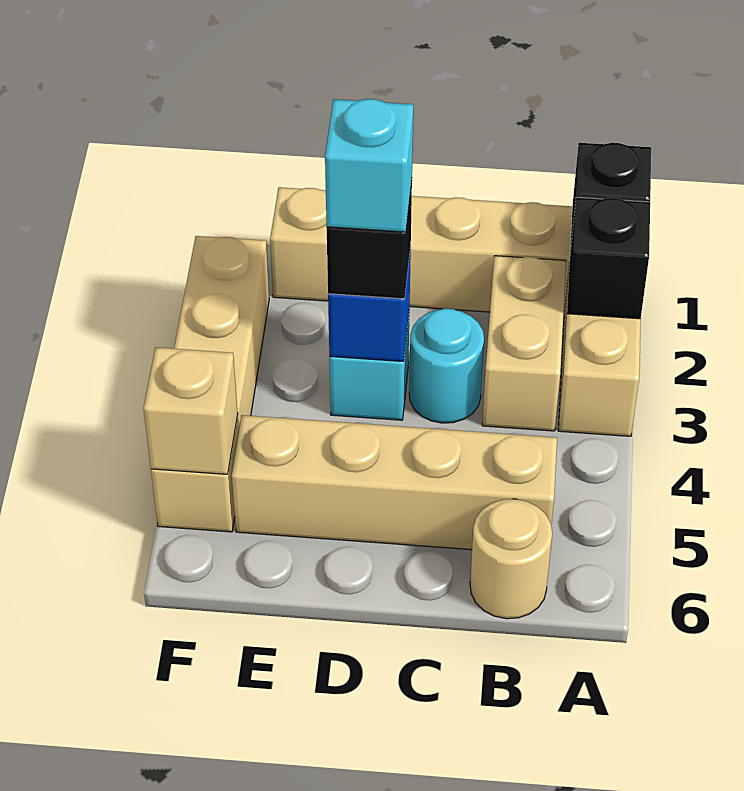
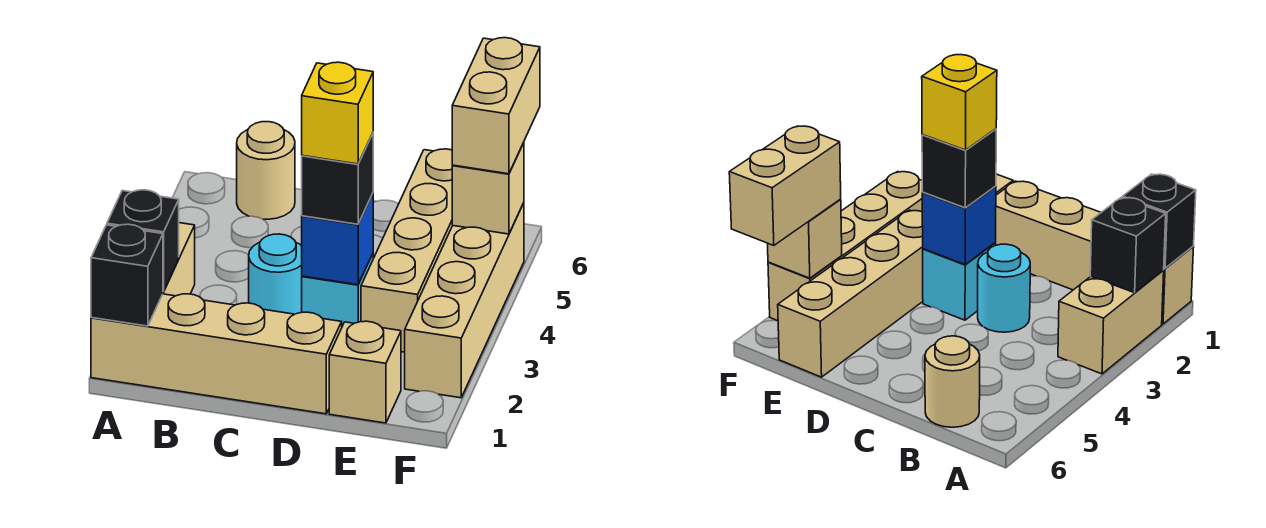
tan brick B2:B3 level 1 -> tan brick F5:F6 level 3
tan brick B5:E5 level 1 -> tan brick E3:E6 level 1
cyan brick D3 level 4 -> yellow brick D3 level 4

